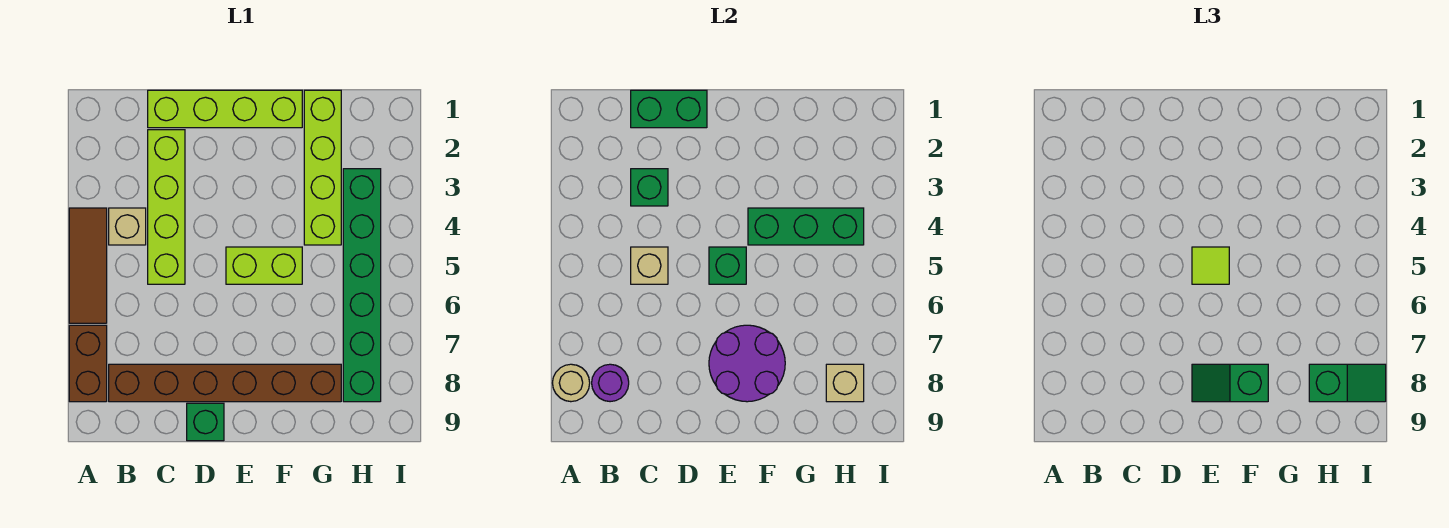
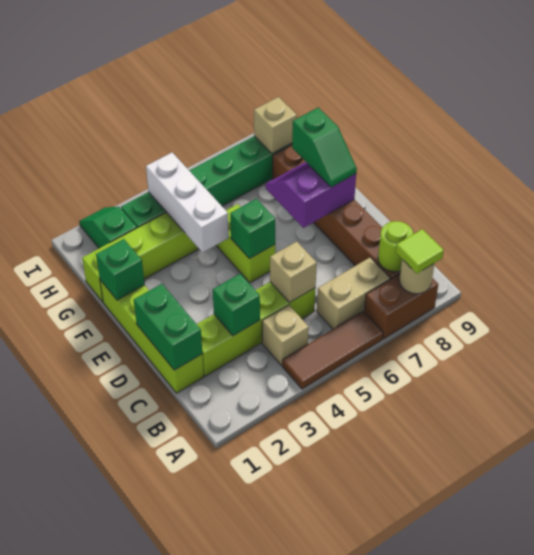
none -> tan brick B6:B7 level 1
purple round brick B8 level 2 -> lime round brick B8 level 2
green brick D9 level 1 -> green brick F1 level 2
lime tile E5 level 3 -> lime tile A8 level 3
purple round brick E7:F8 level 2 -> purple slope E7:F8 level 2 top E
green brick F4:H4 level 2 -> white brick F4:H4 level 2
green slope H8:I8 level 3 top H -> green slope H2:I2 level 1 top H

